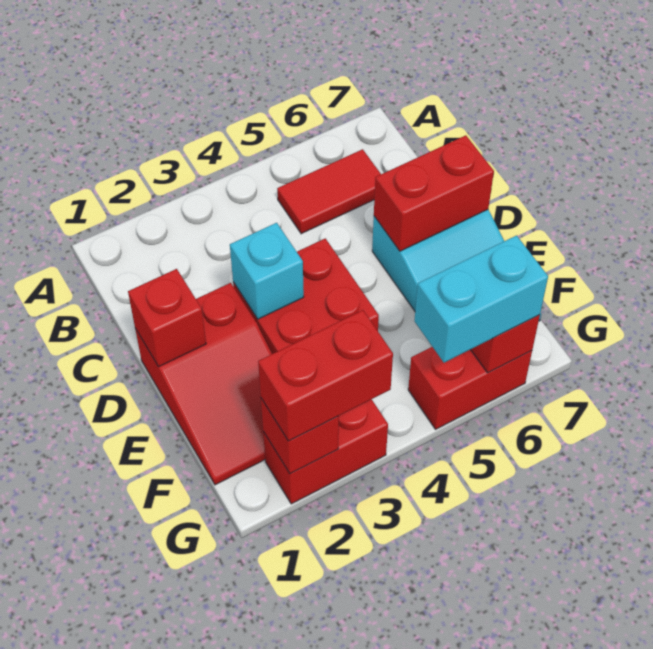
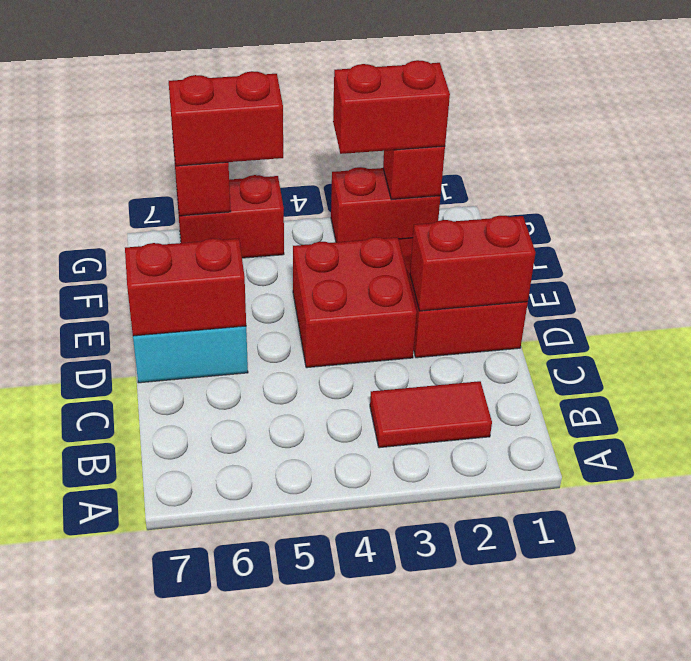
red tile B5:B6 level 1 -> red tile B2:B3 level 1
red brick D1 level 2 -> red brick D1:D2 level 2
cyan brick D3 level 2 -> none
cyan brick G5:G6 level 3 -> red brick G5:G6 level 3

